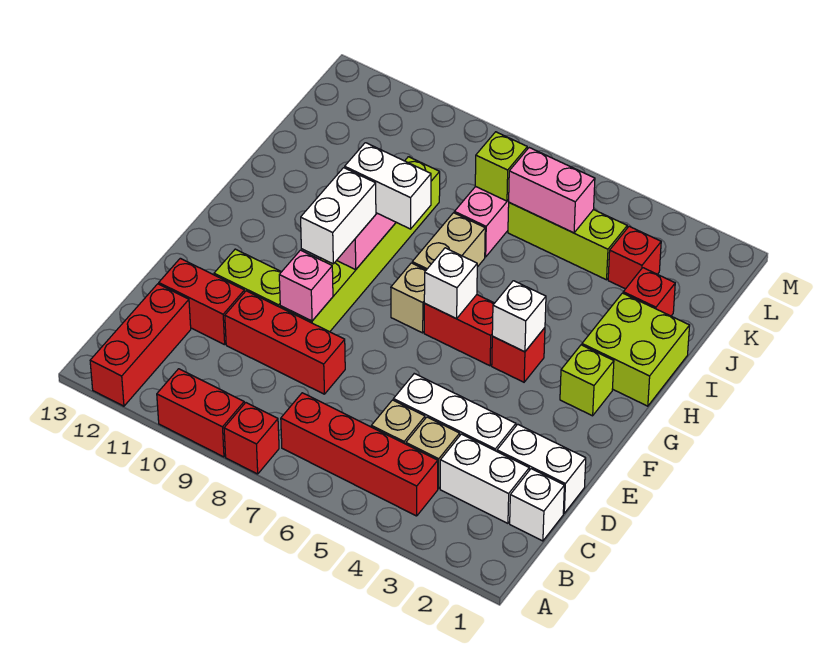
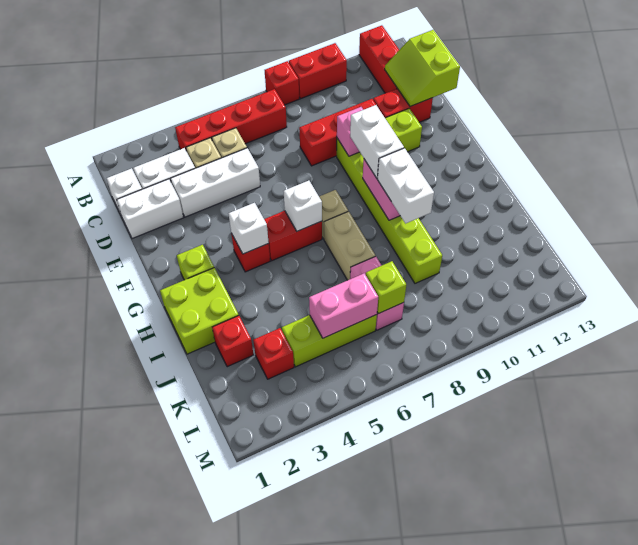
none -> lime slope C12:D13 level 2 top 13
white brick H8:H9 level 3 -> white brick H9:I9 level 3

